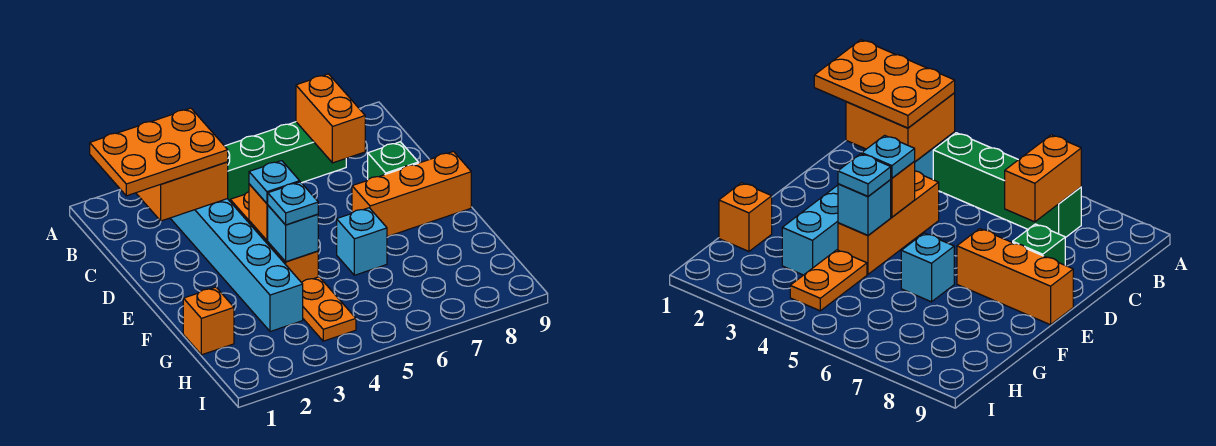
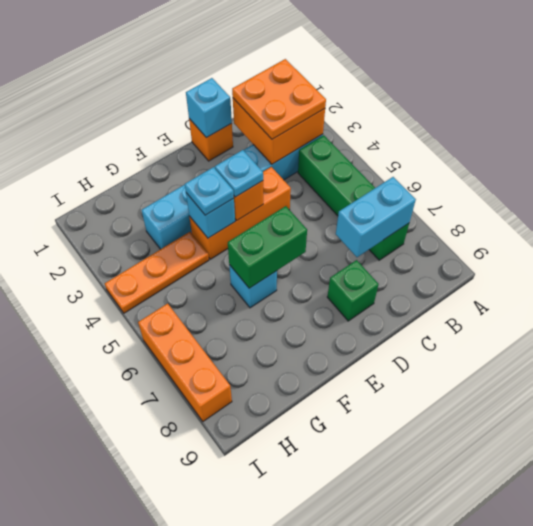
orange plate B1:C3 level 3 -> orange plate B2:C3 level 3
orange brick B7:C7 level 2 -> cyan brick B7:C7 level 2
none -> cyan brick D1 level 2
none -> green brick E6:F6 level 2
orange brick E7:E9 level 1 -> orange brick I6:I8 level 1
orange brick G1 level 1 -> orange brick D1 level 1
orange plate G4:H4 level 1 -> orange plate G4:I4 level 1

